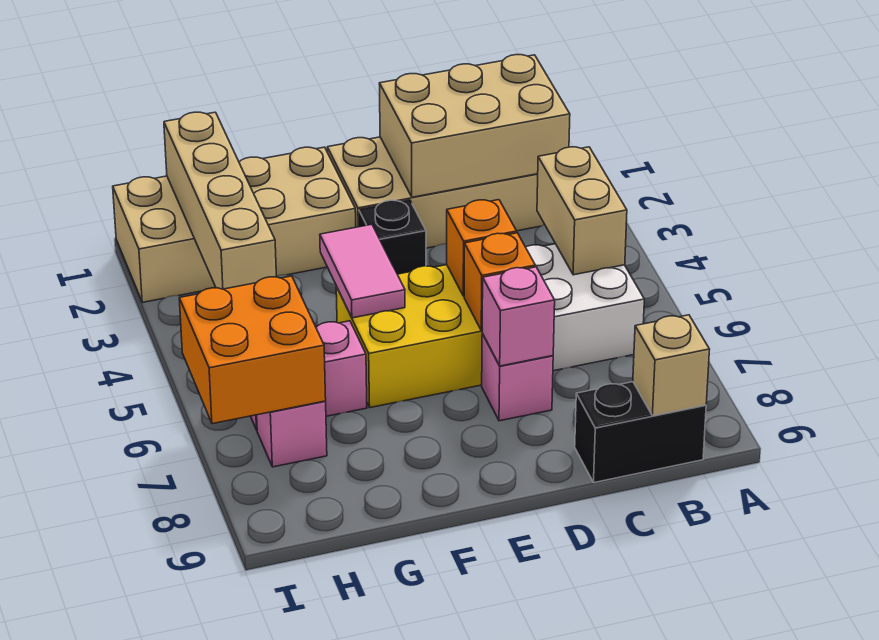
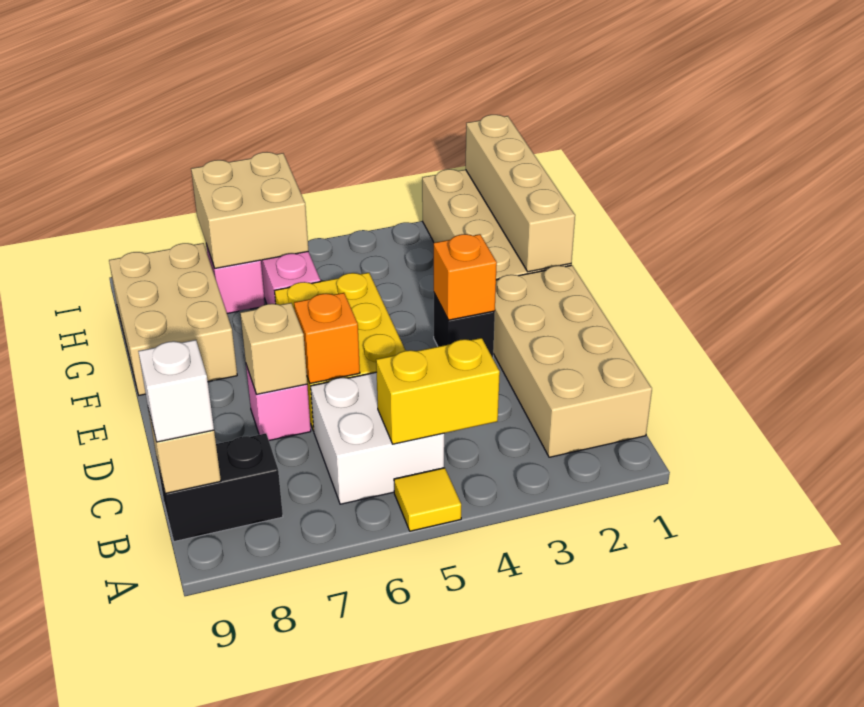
none -> yellow tile A5 level 1
tan brick B1:D2 level 2 -> tan brick F8:H9 level 1
tan brick B4:B5 level 2 -> yellow brick B4:B5 level 2
black brick B9:C9 level 1 -> black brick B8:B9 level 1
none -> white brick B9 level 3
orange brick D5 level 2 -> orange brick E3 level 2
pink brick D7 level 2 -> tan brick D7 level 2
pink tile F4:F5 level 2 -> none
tan brick H1:H4 level 2 -> tan brick F1:I1 level 2
orange brick H6:I7 level 2 -> tan brick H6:I7 level 2

